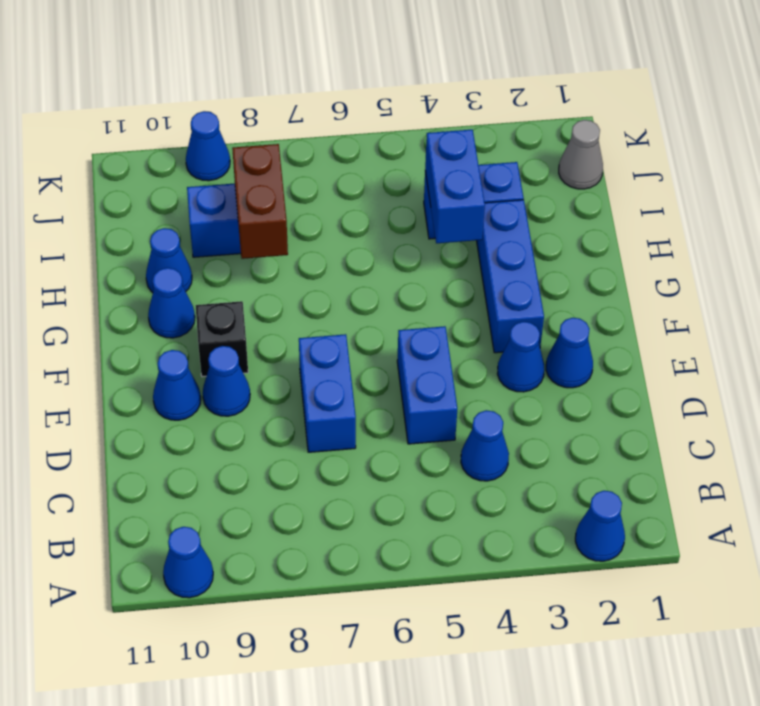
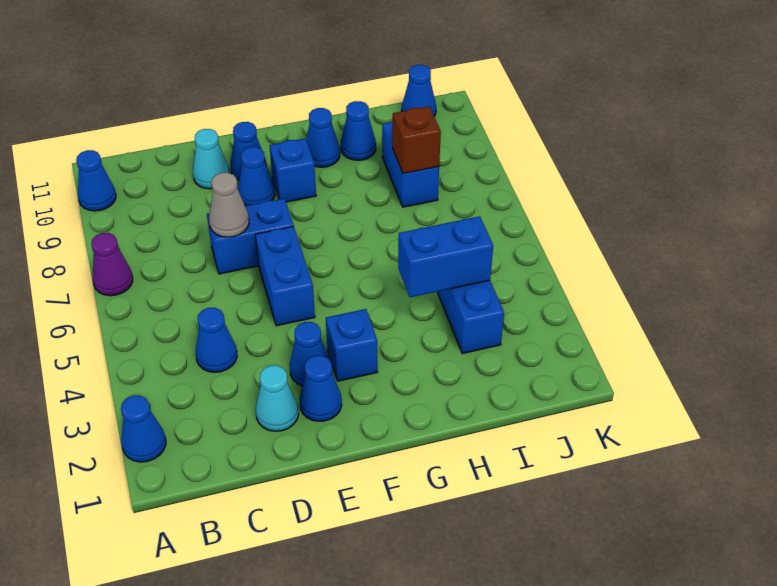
none -> purple cone A7 level 1
none -> cyan cone D2 level 1
blue brick D5:E5 level 1 -> blue brick E5:E6 level 1
none -> cyan cone D10 level 1
blue brick F3:H3 level 1 -> blue brick F3 level 1
black brick F9 level 1 -> blue brick F9 level 1
brown brick H8:I8 level 2 -> brown brick I8 level 2
grey cone J1 level 1 -> grey cone D7 level 2
blue cone K9 level 1 -> blue cone J11 level 1

